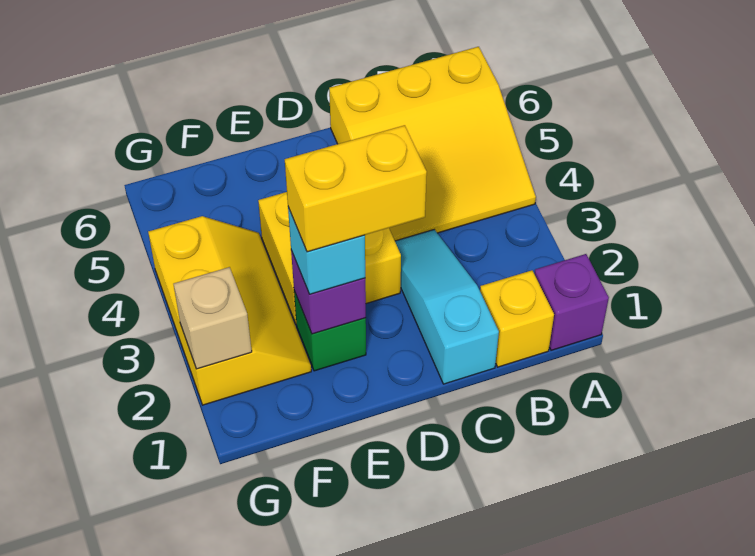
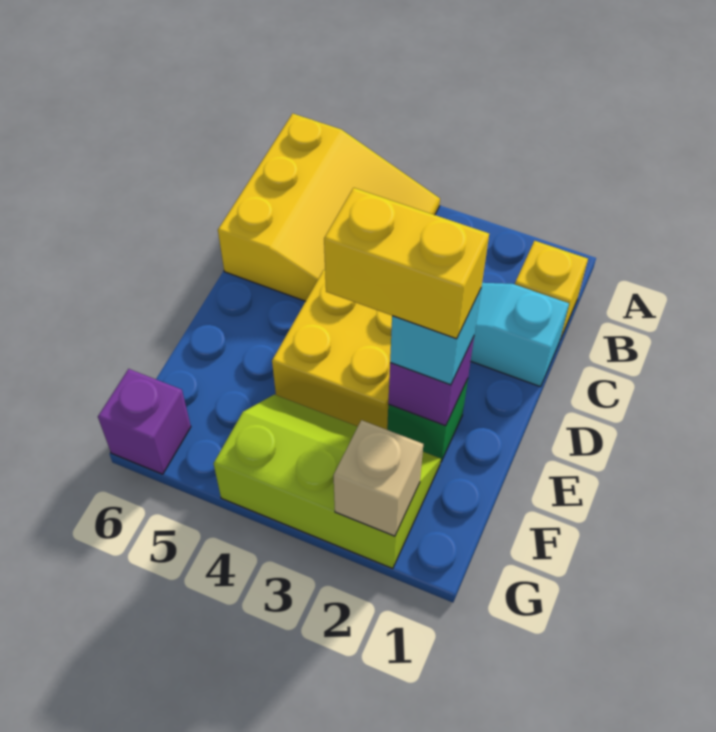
purple brick A1 level 1 -> purple brick G6 level 1
yellow brick D2:E2 level 4 -> yellow brick E2:E3 level 4
yellow slope F2:G4 level 1 top G -> lime slope F2:G4 level 1 top G

